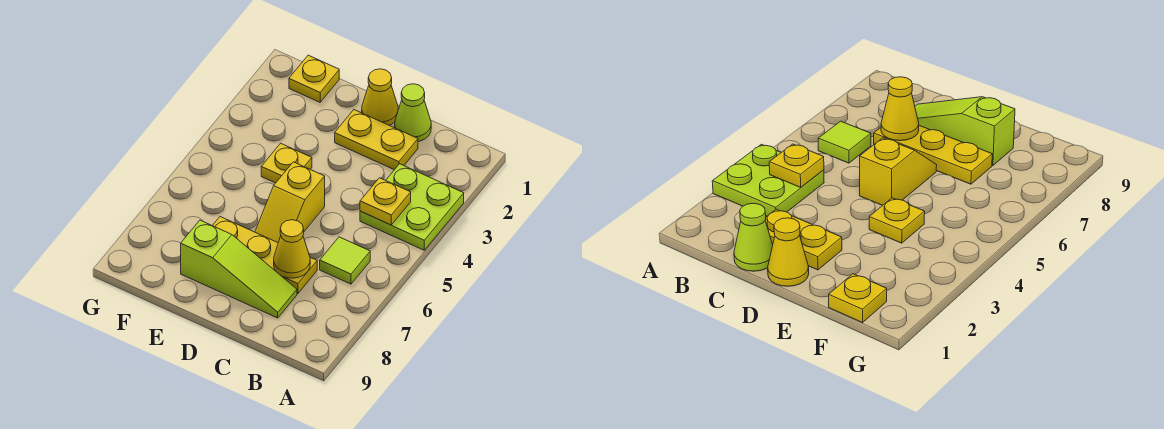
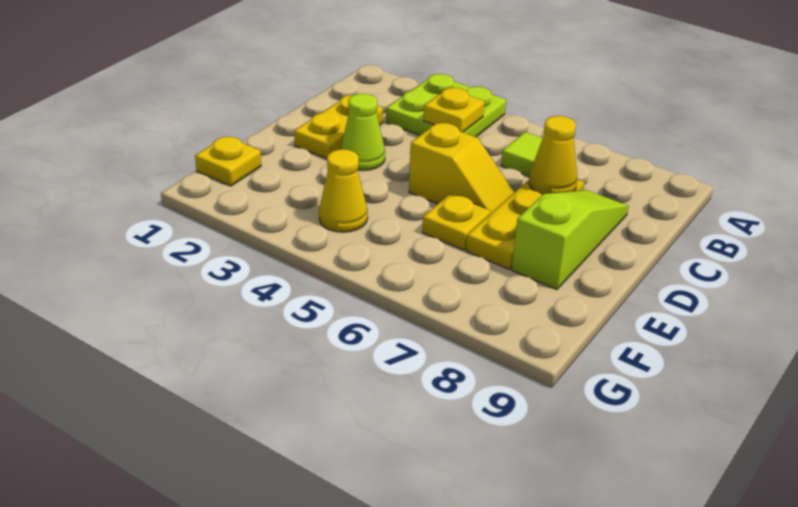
lime cone C1 level 1 -> lime cone D3 level 1
yellow cone D1 level 1 -> yellow cone F4 level 1
yellow plate E4 level 1 -> yellow plate E6 level 1

